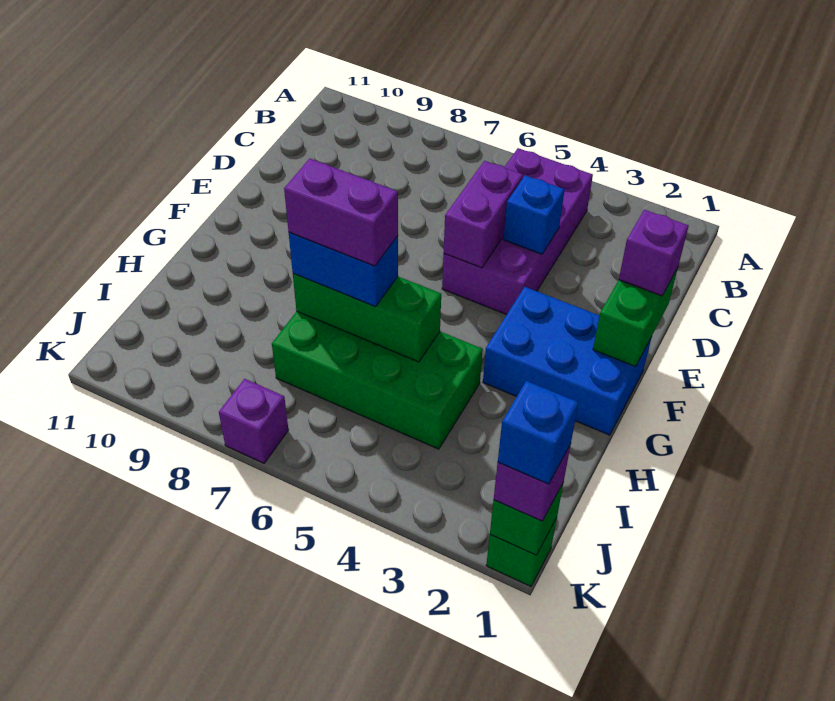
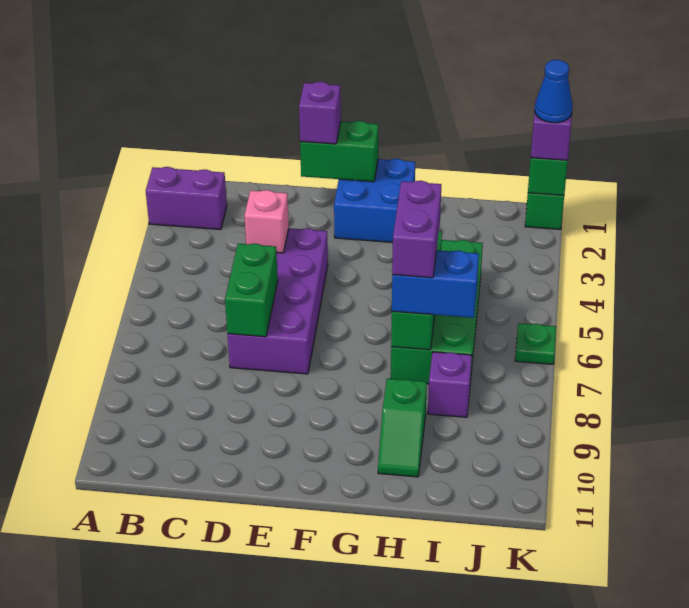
purple brick B4:E5 level 1 -> purple brick D4:E7 level 1
blue brick D4 level 2 -> pink brick D4 level 2
purple brick D5:E5 level 2 -> purple brick A2:B2 level 1
none -> green brick D6:D7 level 2
blue brick F1:G3 level 1 -> blue brick F1:G2 level 1
blue brick H6:H7 level 3 -> blue brick H7:I7 level 3
none -> green slope H9:H10 level 1 top 9
blue brick K1 level 4 -> blue cone K1 level 4
none -> green plate K6 level 1
purple brick K7 level 1 -> purple brick I8 level 1

